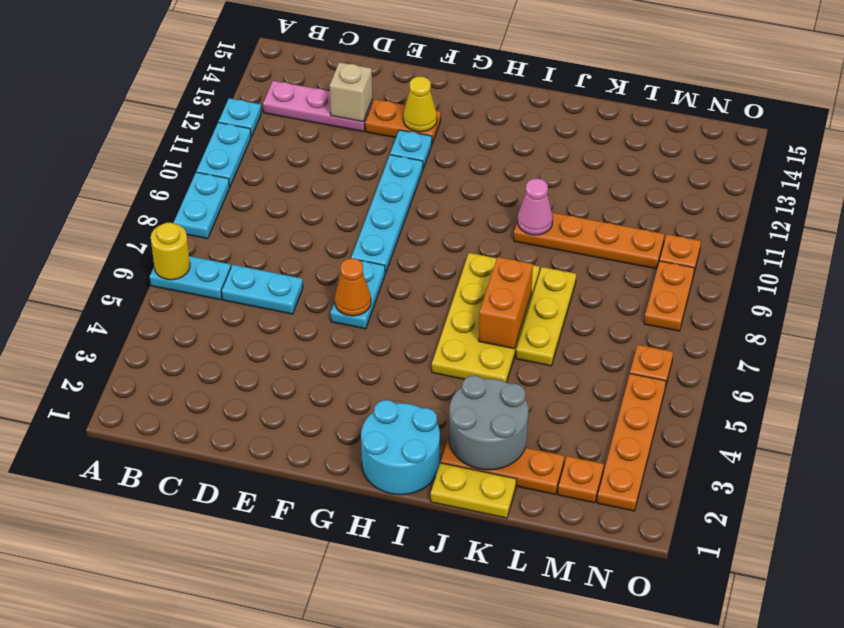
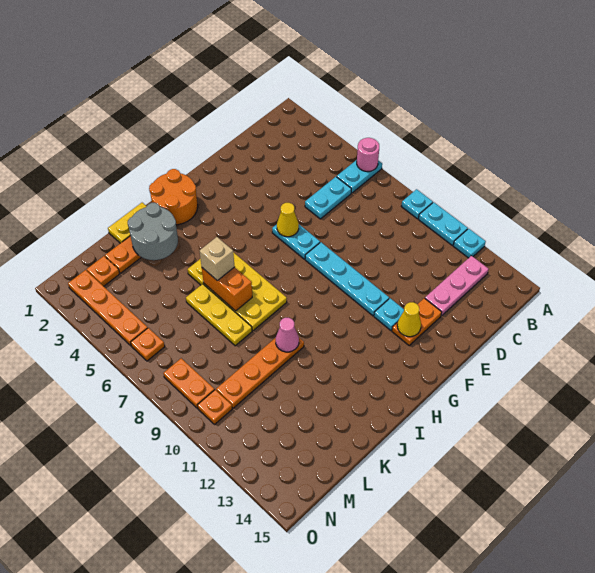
yellow round brick A6 level 2 -> pink round brick A6 level 2
cyan plate A8:A9 level 1 -> cyan plate A9 level 1
tan brick D13 level 2 -> tan brick J6 level 3
orange cone F6 level 2 -> yellow cone F6 level 2
cyan round brick H1:I2 level 1 -> orange round brick H1:I2 level 1

